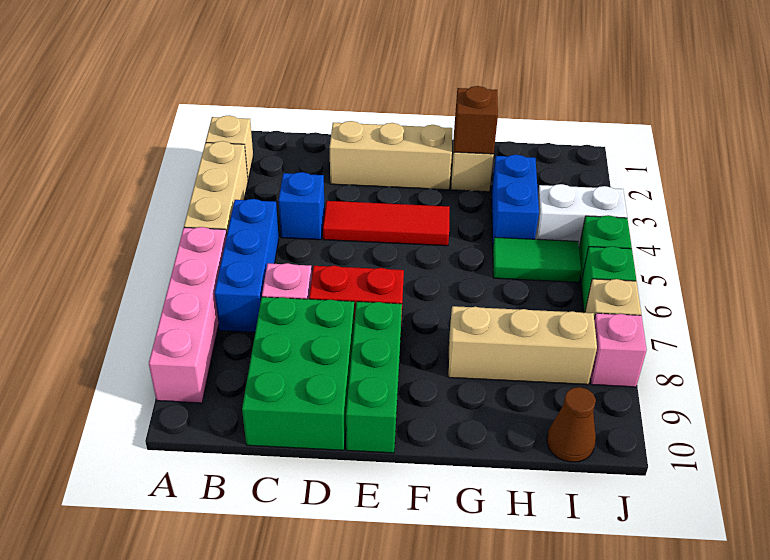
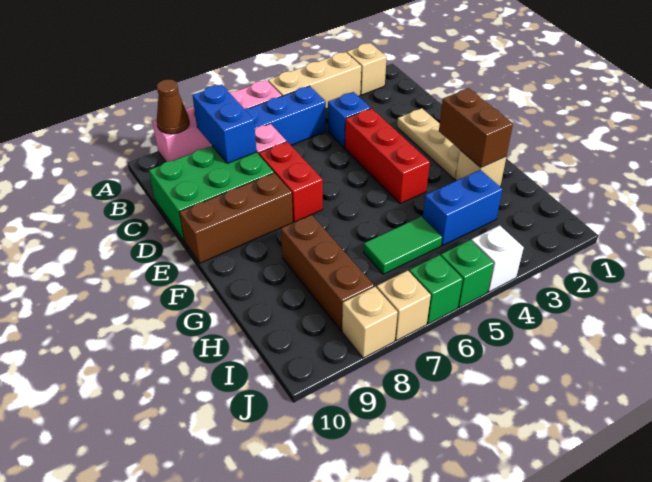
none -> blue brick B8:C8 level 2
tan brick D2:F2 level 1 -> tan plate D2:F2 level 1
red tile D4:F4 level 1 -> red brick D4:F4 level 1
green brick E8:E10 level 1 -> brown brick E8:E10 level 1
brown brick G2 level 2 -> brown brick F2:G2 level 2
tan brick G8:I8 level 1 -> brown brick G8:I8 level 1
green tile H5:I5 level 1 -> green tile H5:H6 level 1
white brick I4:J4 level 1 -> white brick J4 level 1
brown cone I10 level 1 -> brown cone A9 level 2
pink brick J8 level 1 -> tan brick J8 level 1

